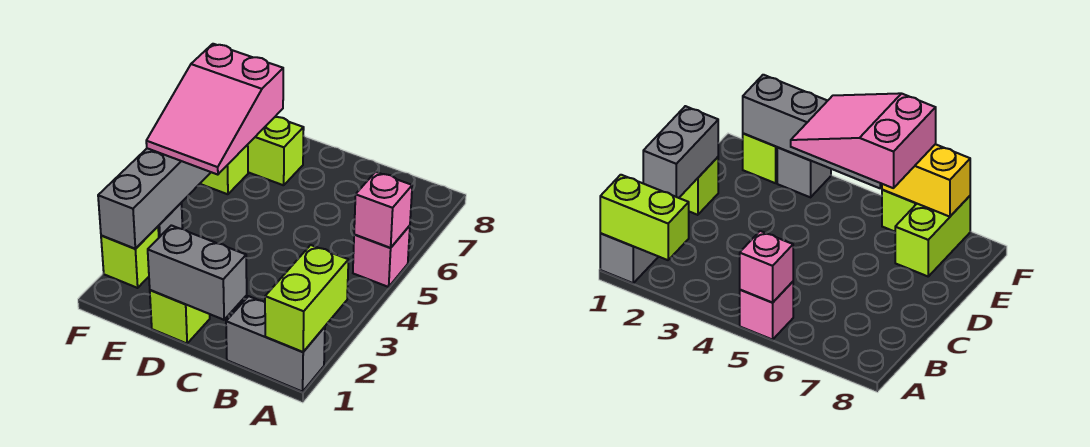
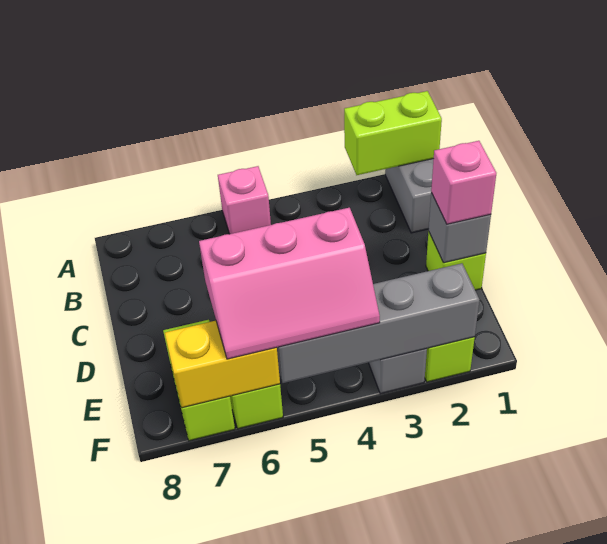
pink brick A5 level 2 -> pink brick D1 level 3
grey brick C1:D1 level 2 -> grey brick D1 level 2
pink slope E4:F6 level 3 top 6 -> pink slope E4:F6 level 3 top E

